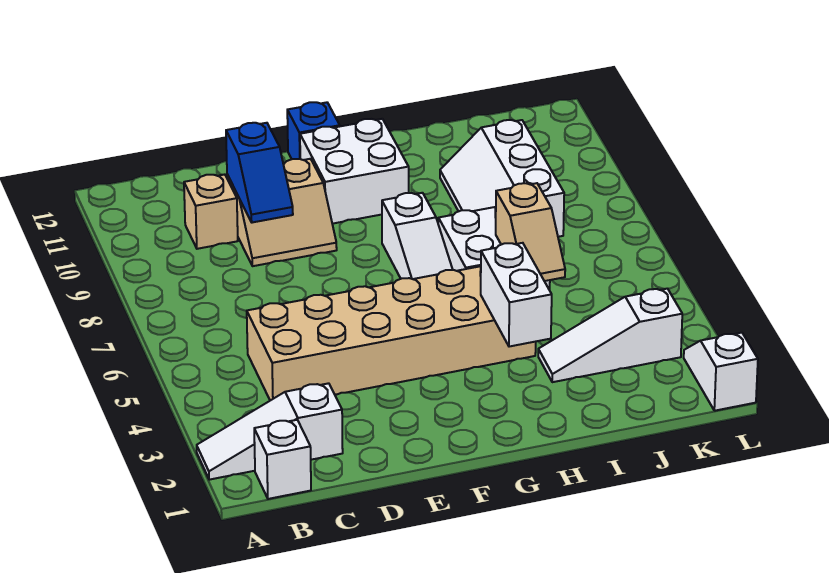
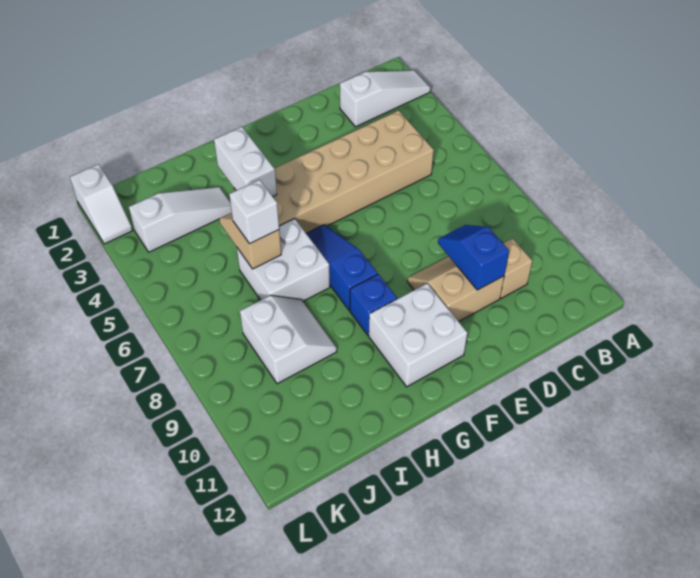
white brick B1 level 1 -> white brick I6 level 3
blue brick F12 level 1 -> blue brick G9 level 1
white slope G6:G8 level 1 top 8 -> blue slope G6:G8 level 1 top 8
white slope I8:J10 level 1 top J -> white slope I8:J9 level 1 top J

